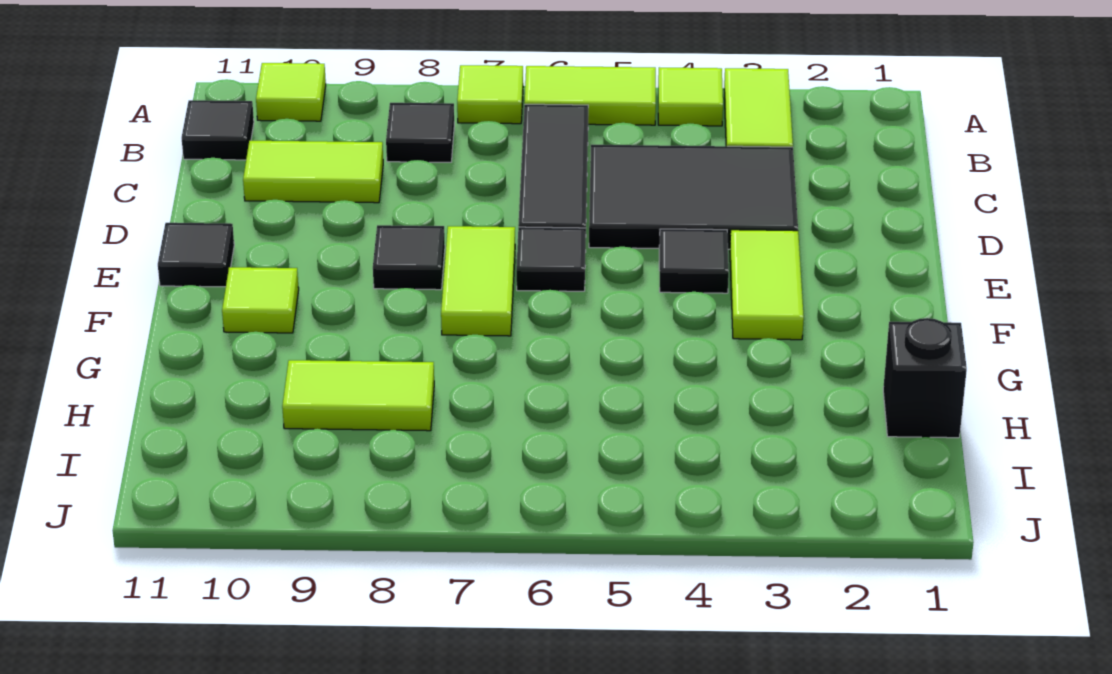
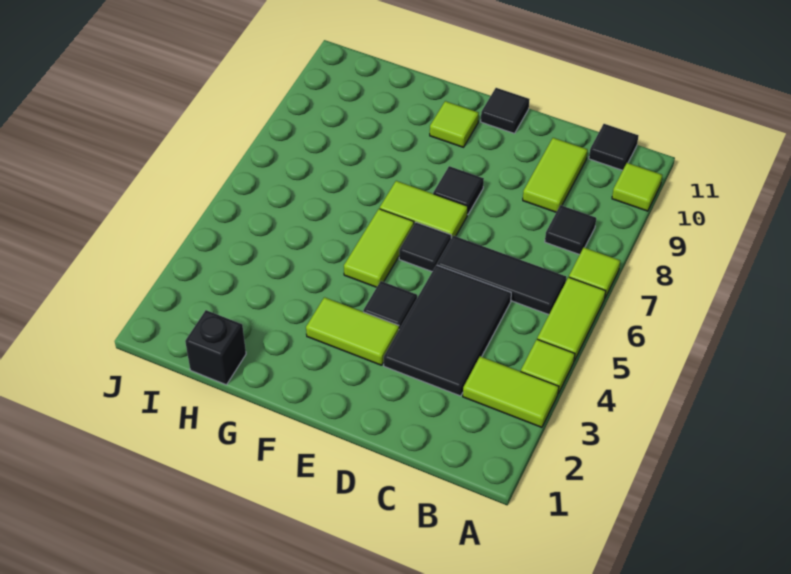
lime tile H8:H9 level 1 -> lime tile F5:F6 level 1

